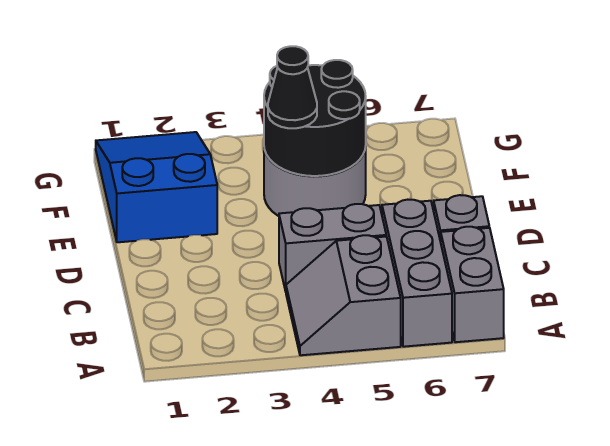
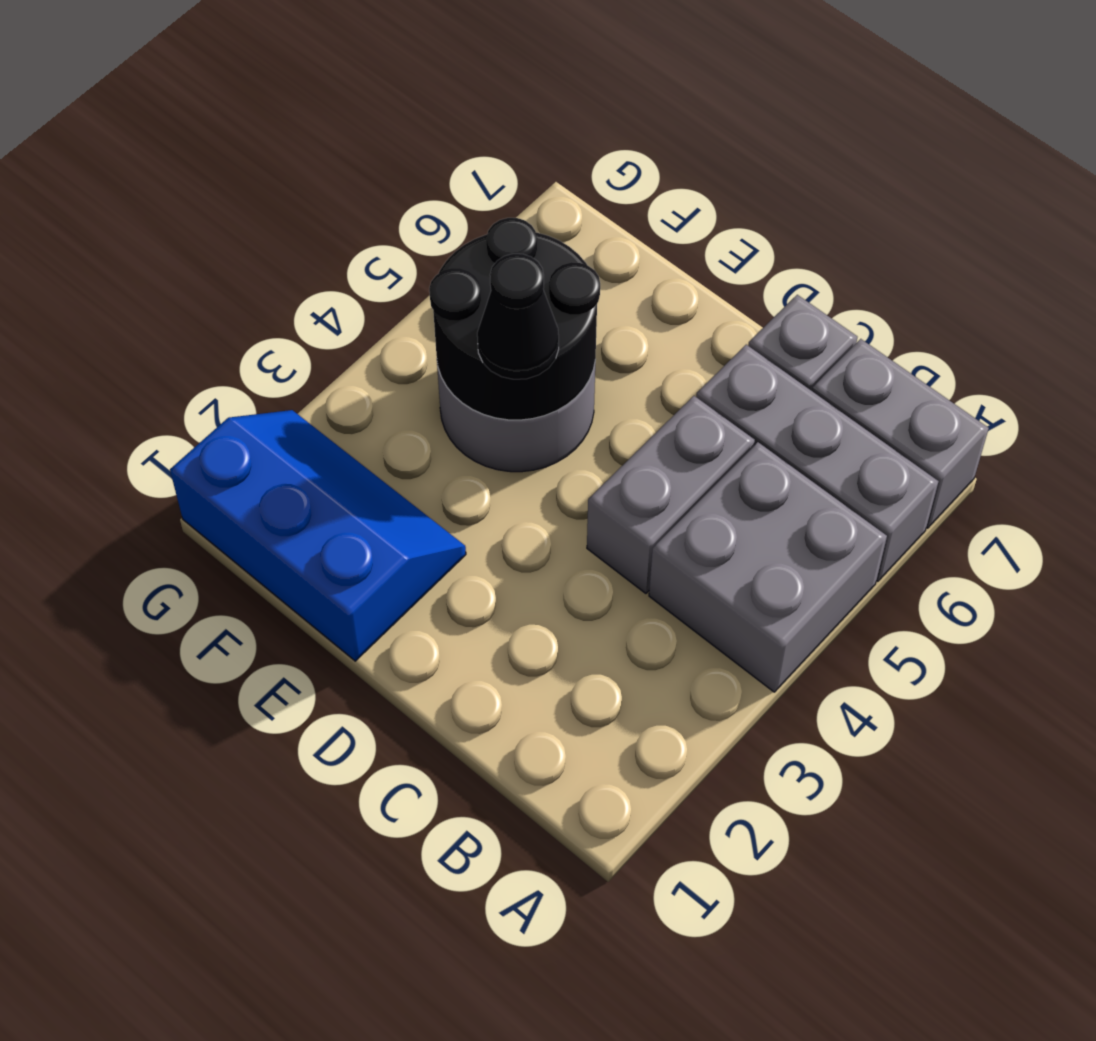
grey slope A4:B5 level 1 top 5 -> grey brick A4:B5 level 1
blue slope E1:G2 level 1 top E -> blue slope E1:G2 level 1 top 1

